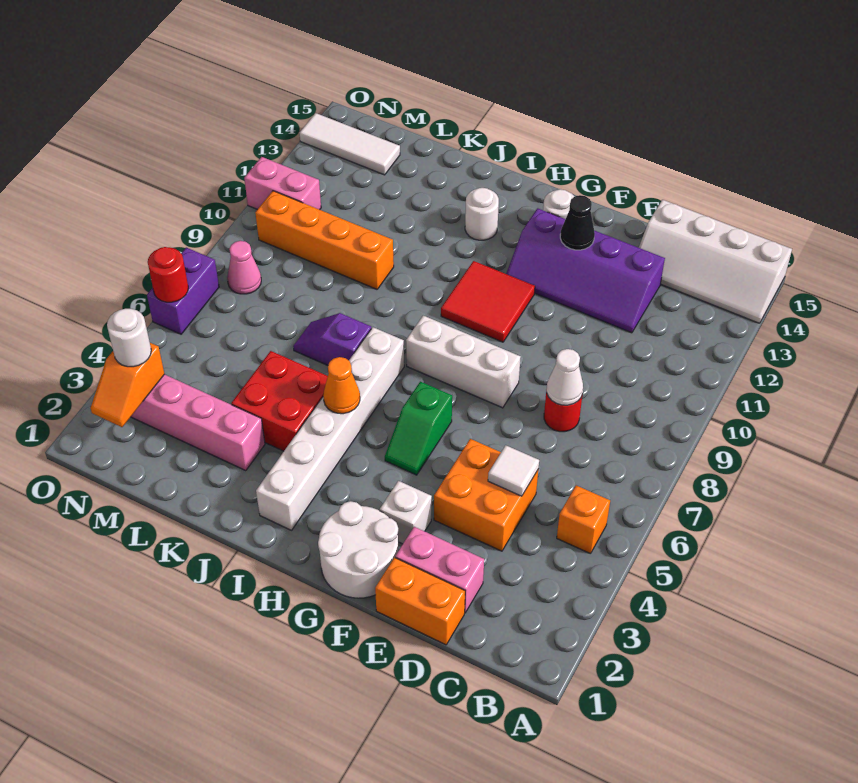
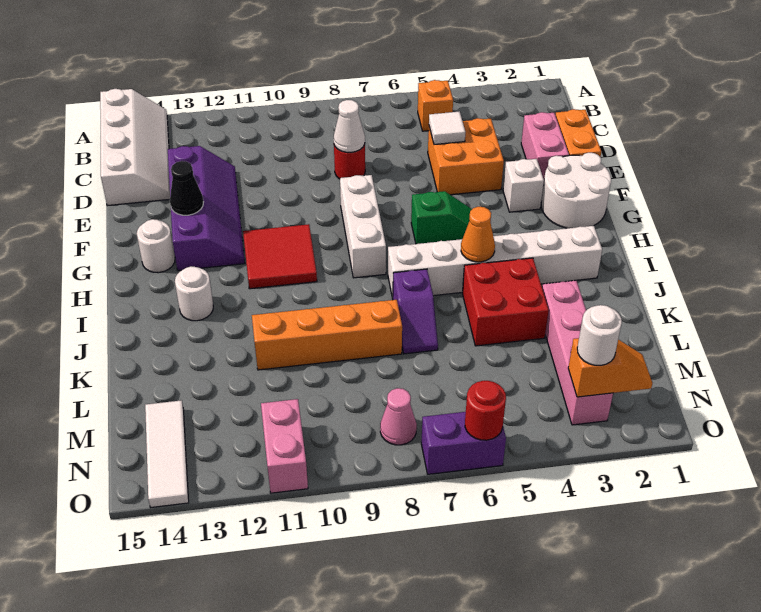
orange brick K10:N10 level 1 -> orange brick K8:K11 level 1

